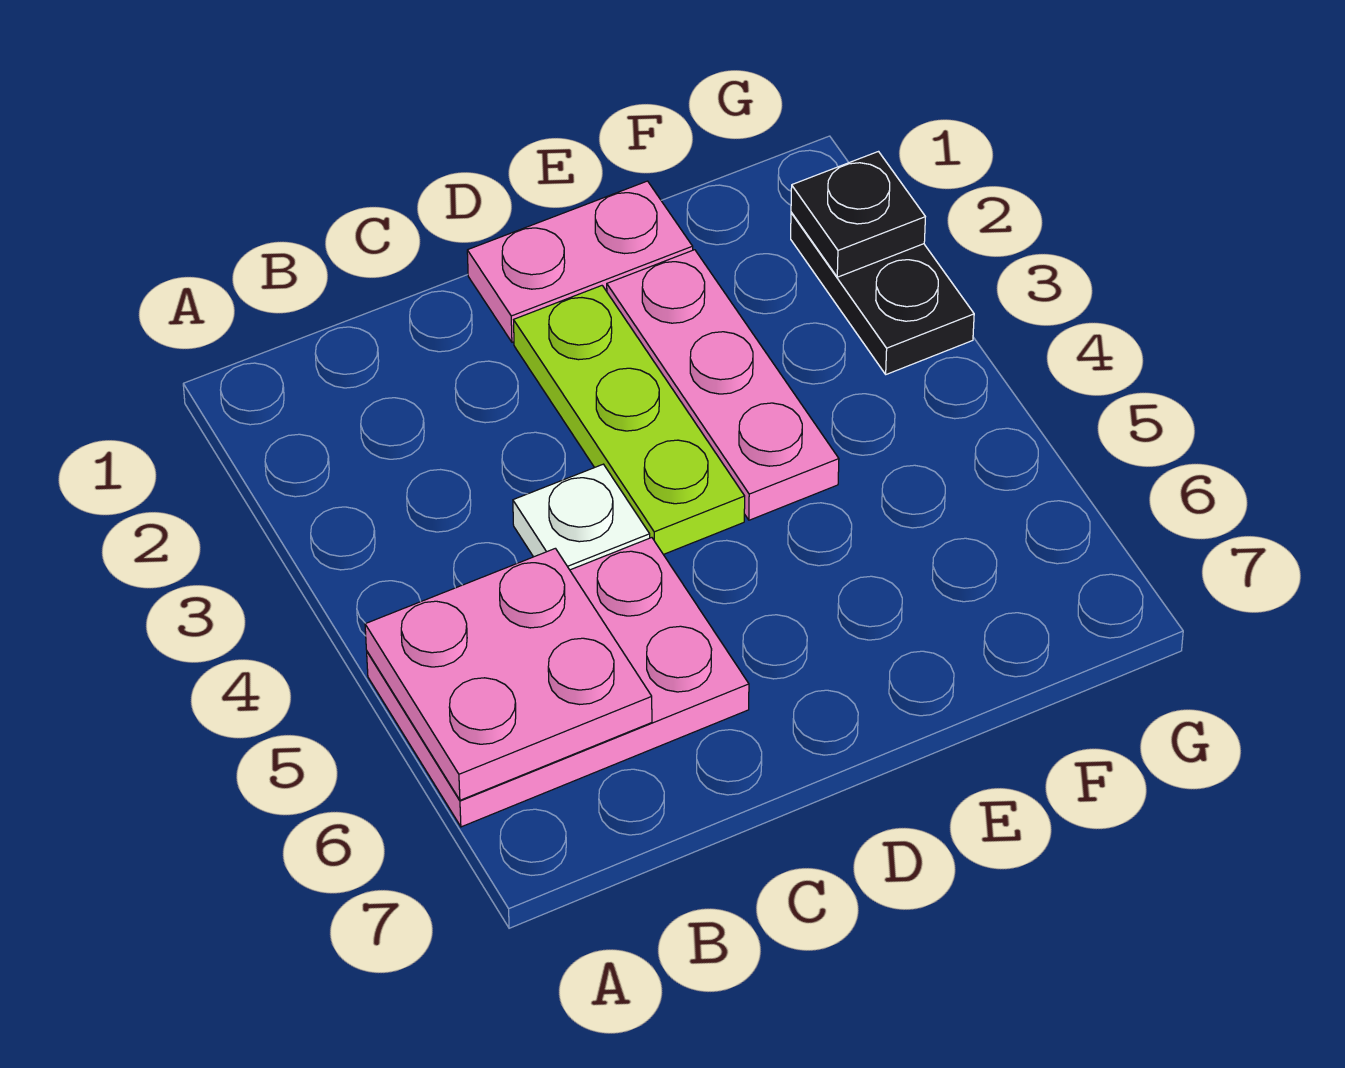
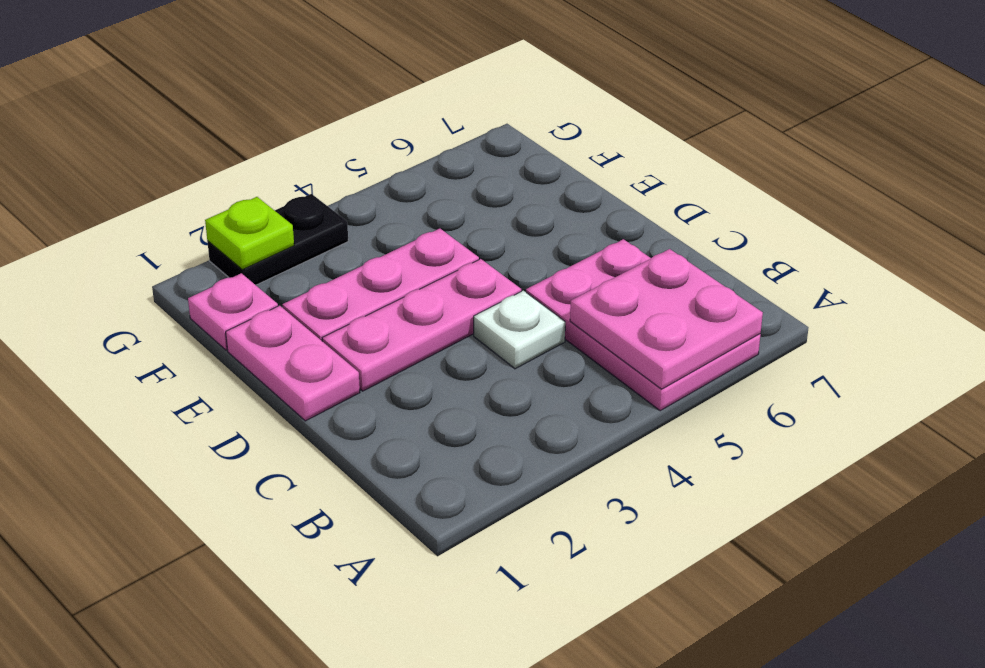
lime plate D2:D4 level 1 -> pink plate D2:D4 level 1
none -> pink plate F1 level 1
black plate G2 level 2 -> lime plate G2 level 2

